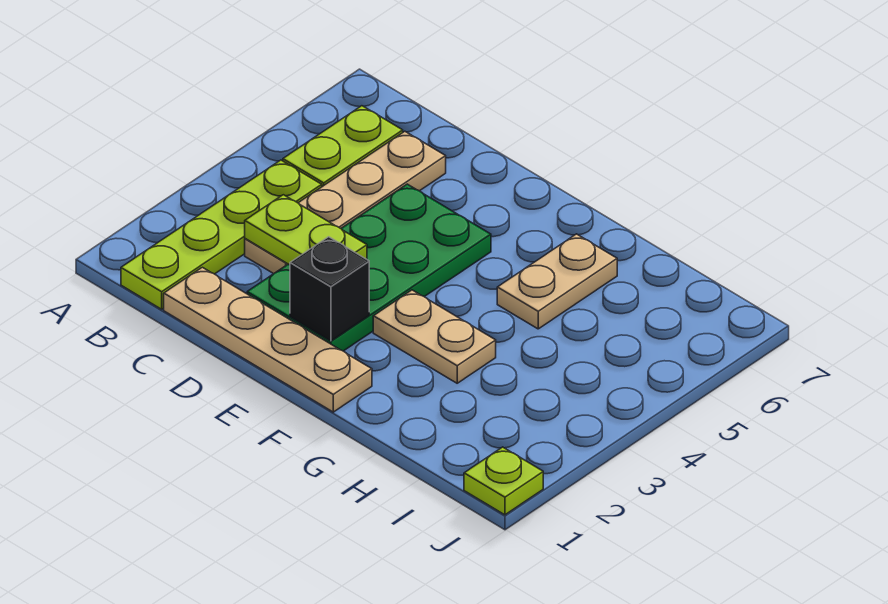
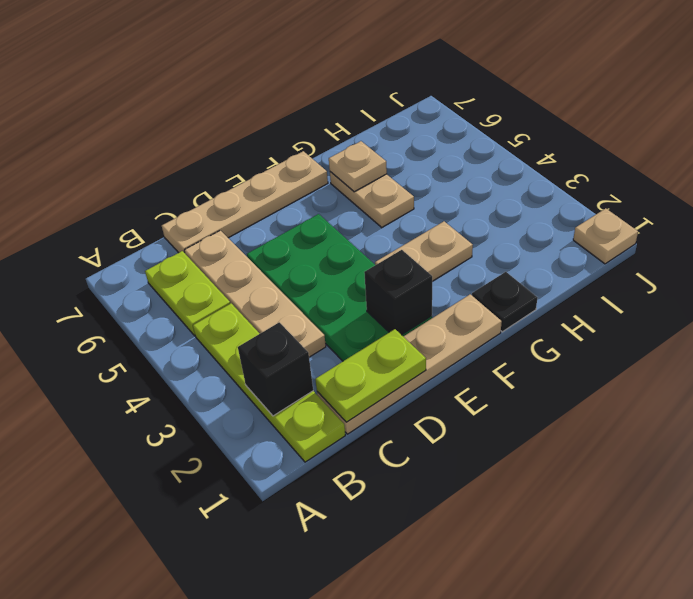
none -> black brick B2 level 2
lime plate C3:D3 level 2 -> lime plate C1:D1 level 2
none -> tan plate C7:F7 level 1
none -> black plate G1 level 1
none -> tan plate G6 level 2
lime plate J1 level 1 -> tan plate J1 level 1

